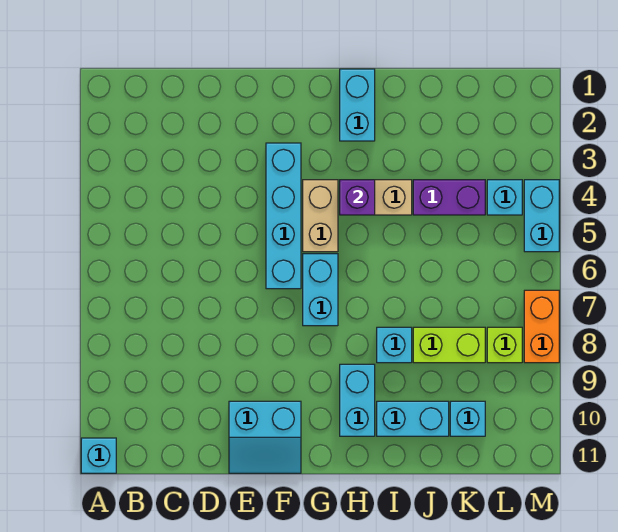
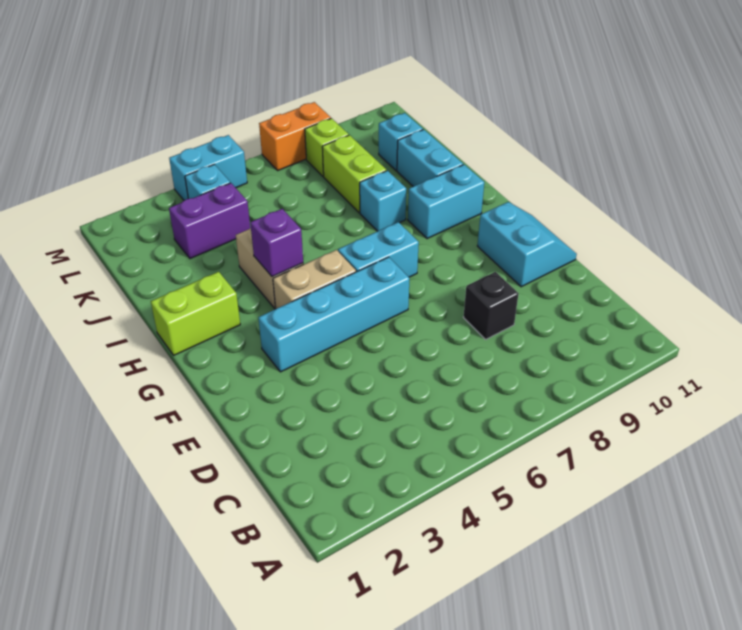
cyan brick A11 level 1 -> none
none -> black brick D8 level 1
cyan brick H1:H2 level 1 -> lime brick H1:H2 level 1
purple brick J4:K4 level 1 -> purple brick K3:K4 level 1

